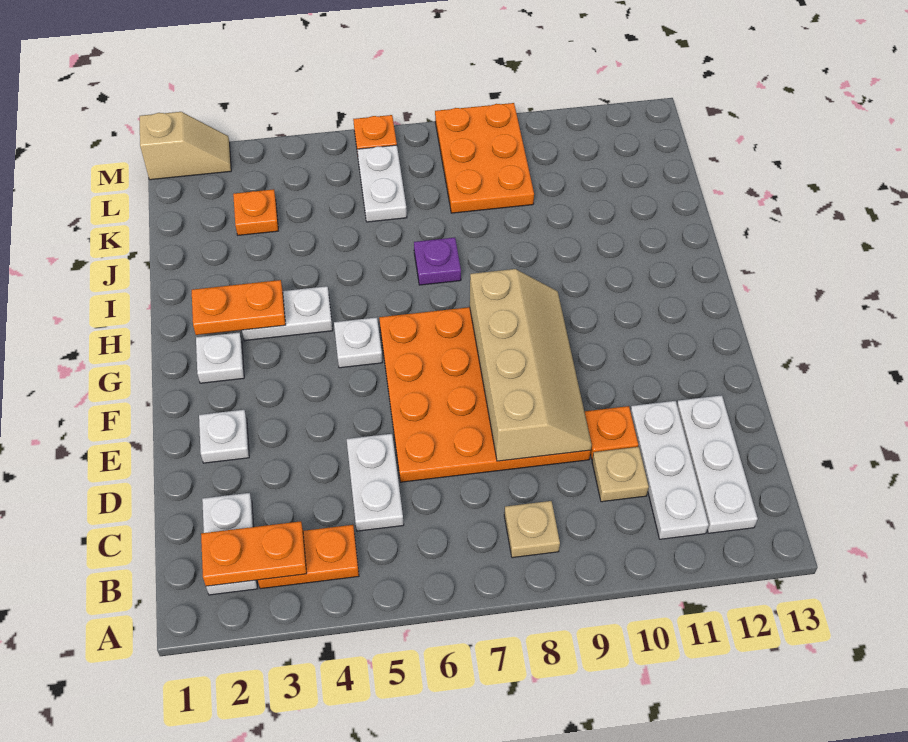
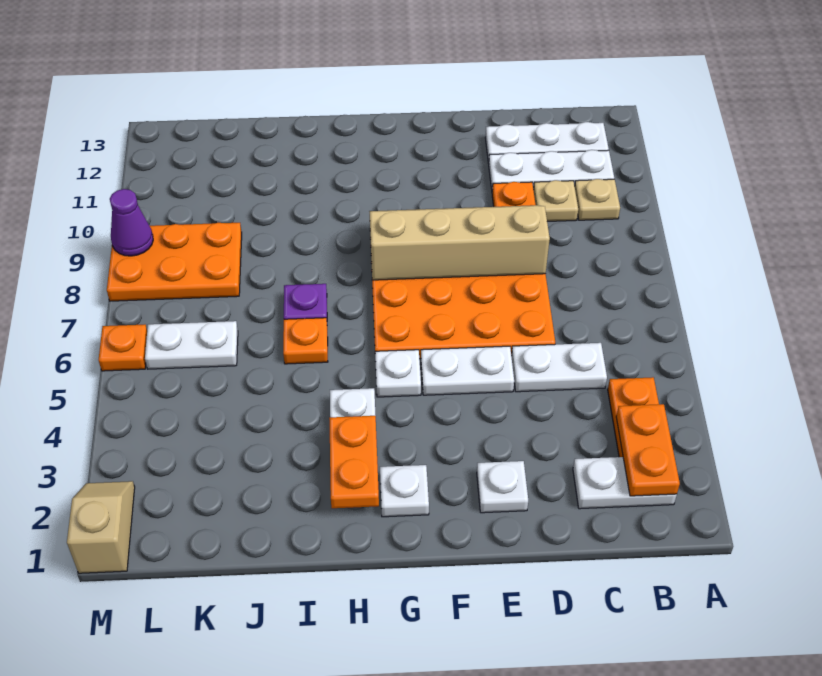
tan plate B8 level 1 -> tan plate B10 level 1
none -> white plate E5:F5 level 1
orange plate K3 level 1 -> orange plate I6 level 1
none -> purple cone M9 level 2

